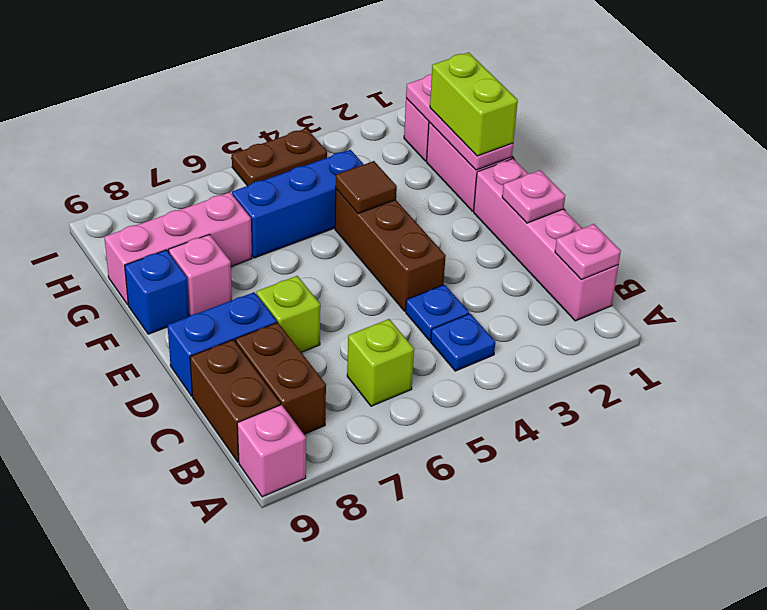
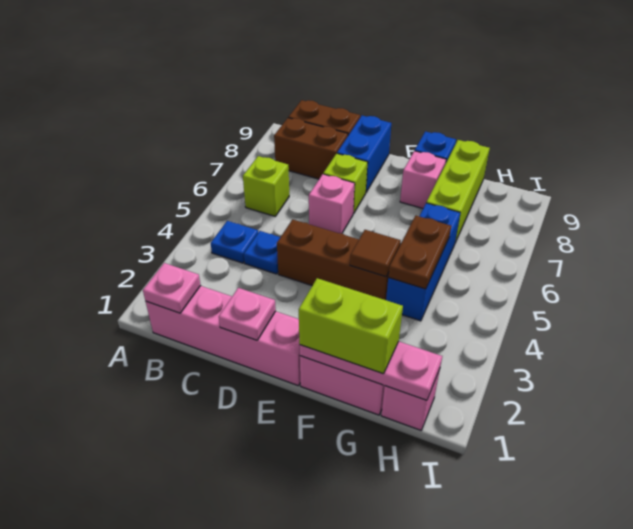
pink brick A9 level 1 -> pink brick D6 level 1
pink brick G7:G9 level 1 -> lime brick G7:G9 level 1
brown plate I4:I5 level 1 -> brown plate G4:G5 level 2

